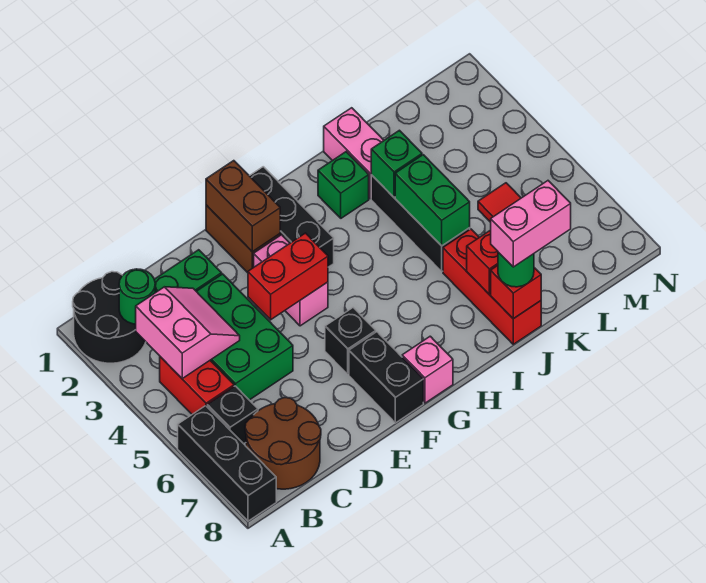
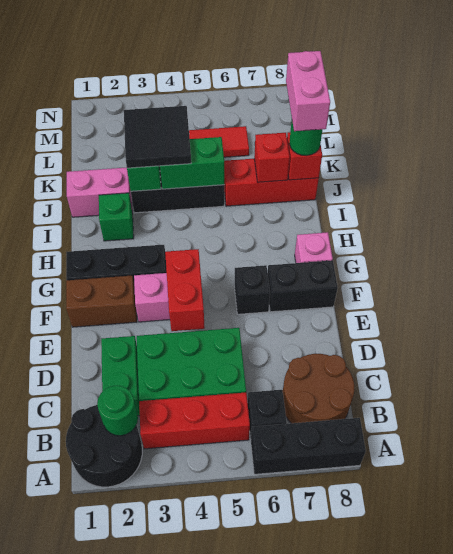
pink slope B3:C4 level 2 top B -> none
red brick B4:B5 level 1 -> red brick B3:B5 level 1
brown brick F1:F2 level 2 -> none
none -> black tile J3:K4 level 3

